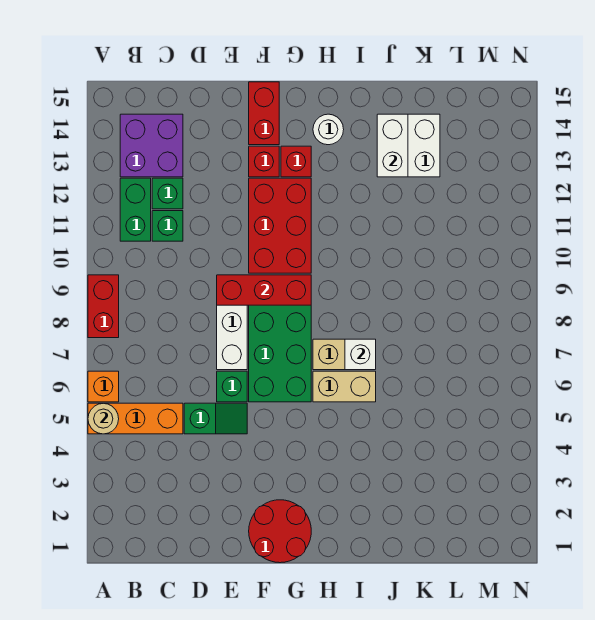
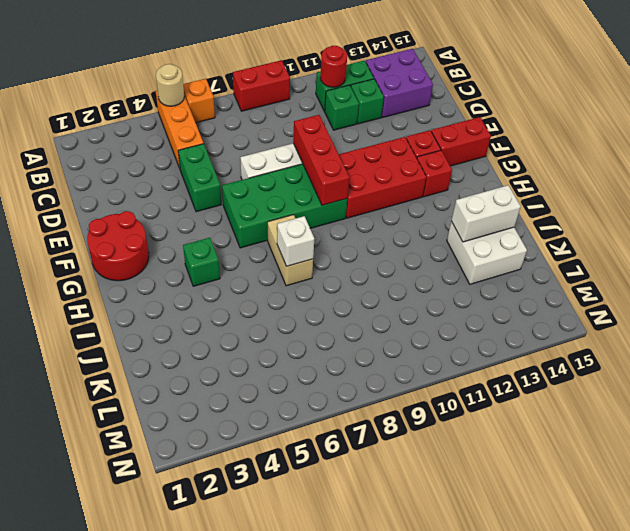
none -> red round brick B11 level 2
green slope D5:E5 level 1 top D -> green brick D5:E5 level 1
green brick E6 level 1 -> green brick H4 level 1
tan brick H6:I6 level 1 -> none
white round brick H14 level 1 -> none

